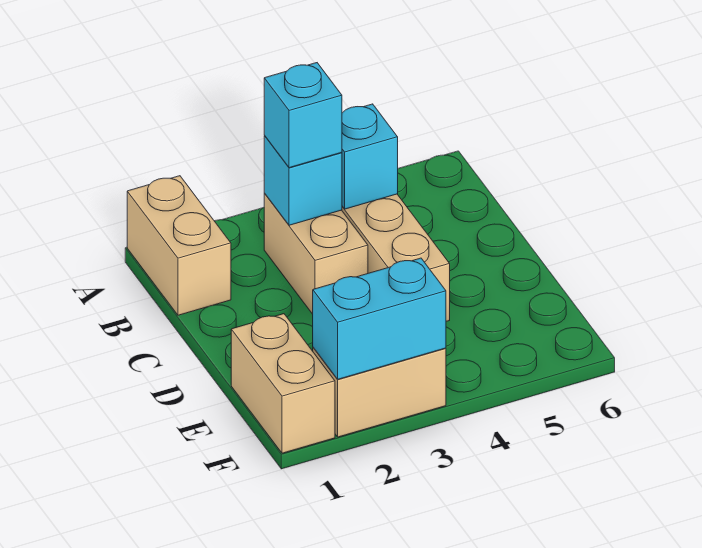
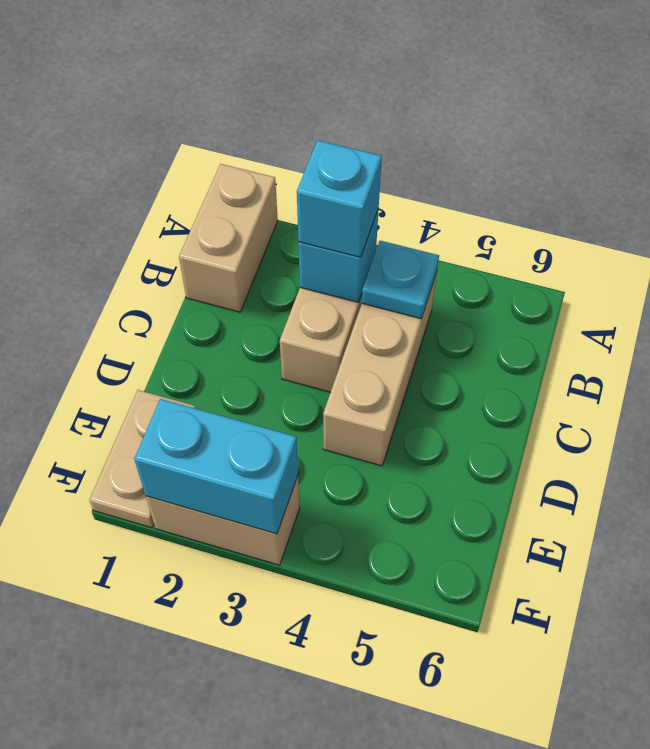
cyan brick B4 level 2 -> cyan plate B4 level 2
tan brick E1:F1 level 1 -> tan plate E1:F1 level 1

